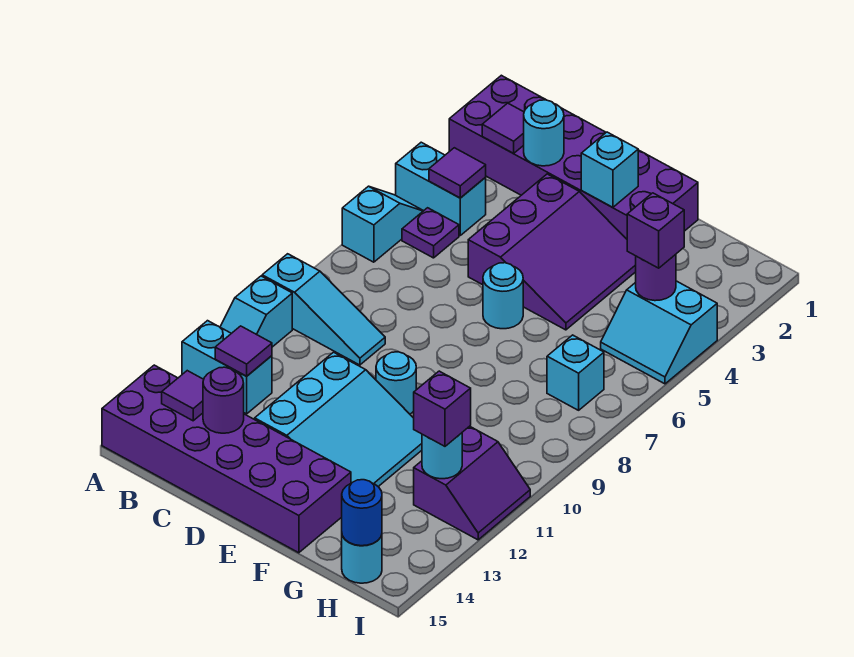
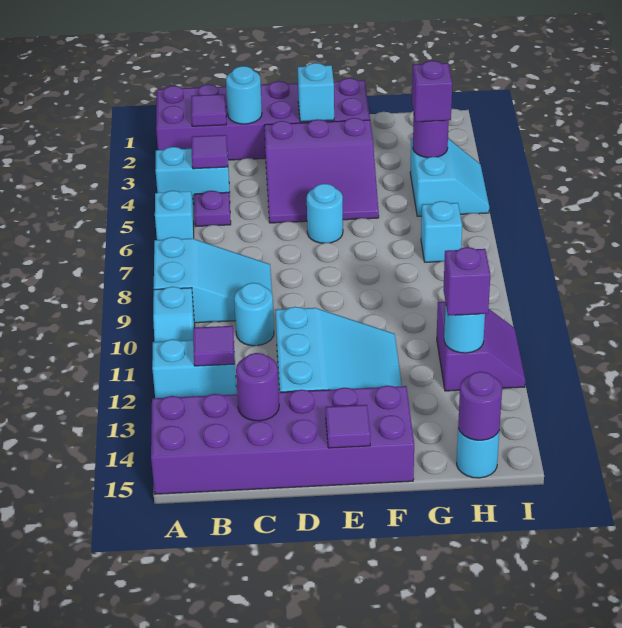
cyan slope A9:C9 level 1 top A -> cyan slope A8:C9 level 1 top A
purple tile B14 level 2 -> purple tile E15 level 2
purple slope D3:F5 level 1 top D -> purple slope D3:F5 level 1 top 3
cyan round brick E10 level 1 -> cyan round brick C10 level 1
cyan slope H4:I5 level 1 top 4 -> cyan slope H4:I5 level 1 top H
blue round brick H15 level 2 -> purple round brick H15 level 2

